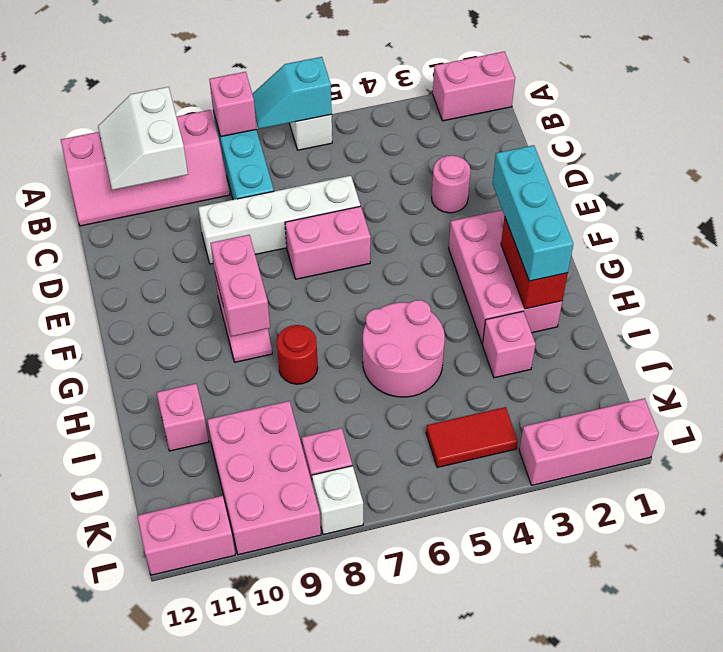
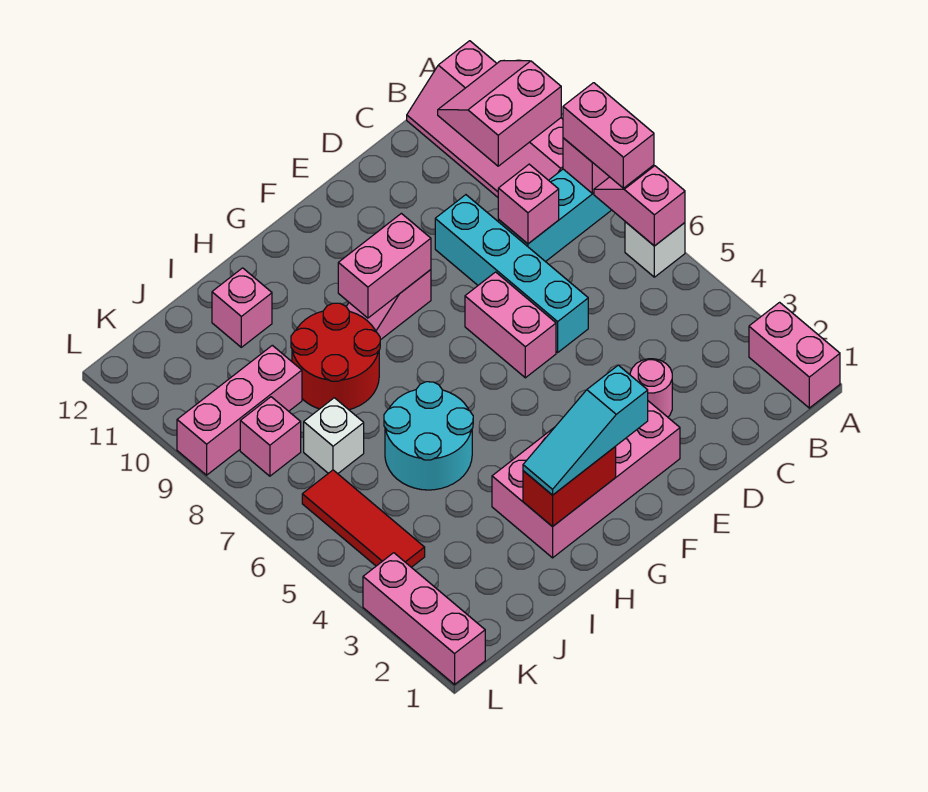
cyan slope A6:A7 level 2 top 6 -> pink slope A6:A7 level 2 top 6
white slope A10:B11 level 2 top 10 -> pink slope A10:B11 level 2 top 10
white brick D6:D9 level 1 -> cyan brick D6:D9 level 1
pink brick F2:H3 level 1 -> pink brick E2:H3 level 1
cyan brick F2:H2 level 3 -> cyan slope F2:H2 level 3 top F
pink round brick H5:I6 level 1 -> cyan round brick H5:I6 level 1
red round brick H8 level 1 -> red round brick H8:I9 level 1
pink brick I3 level 1 -> pink brick C8 level 2
pink brick J9:L10 level 1 -> pink brick J9:L9 level 1
red tile K4:K5 level 1 -> red tile K4:K6 level 1
white brick L8 level 1 -> white brick J7 level 1
pink brick L11:L12 level 1 -> pink brick A7:A8 level 3

